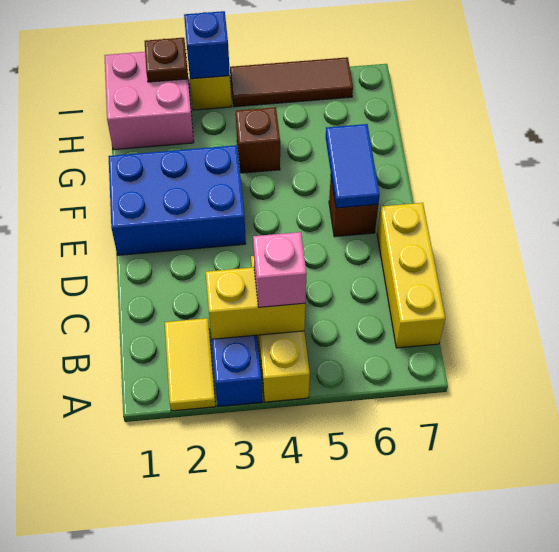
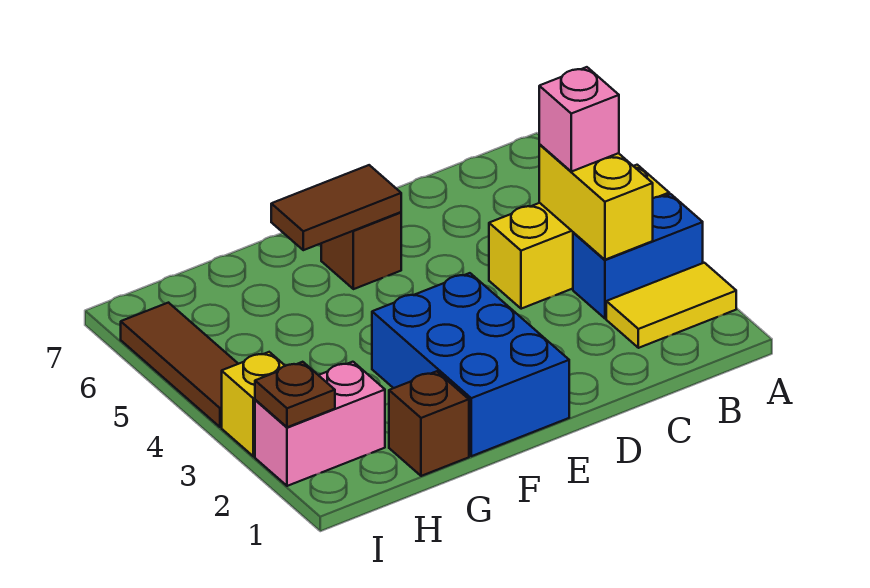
yellow brick B7:D7 level 1 -> none
blue tile E6:F6 level 2 -> brown tile E6:F6 level 2
brown brick G4 level 1 -> brown brick G1 level 1
pink brick H1:I2 level 1 -> pink brick H2:I2 level 1
blue brick I3 level 2 -> none

